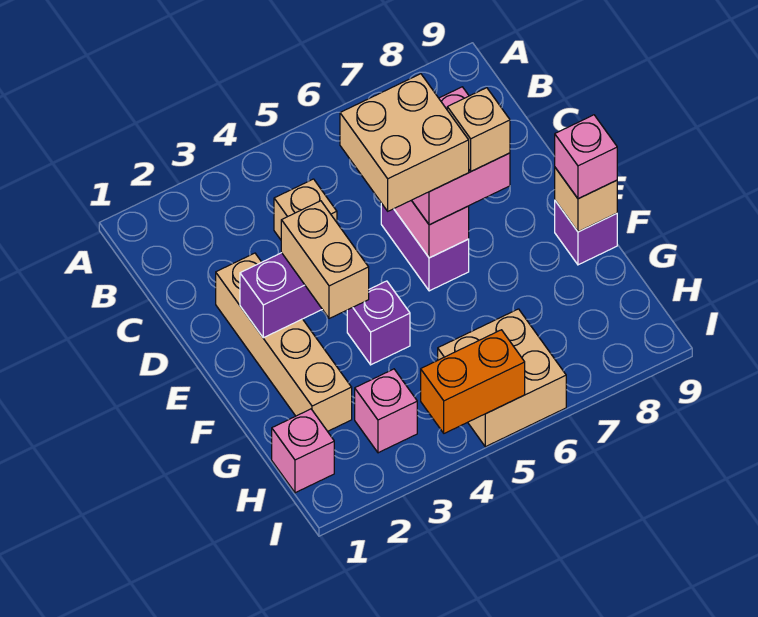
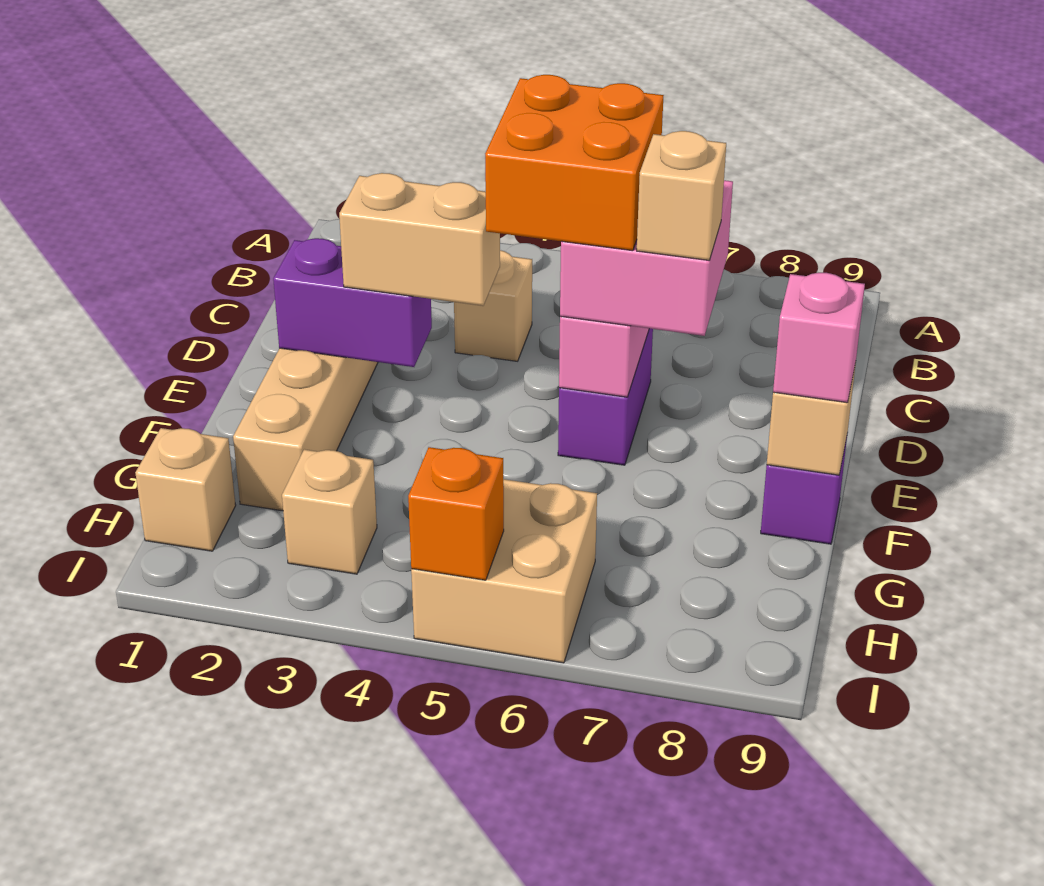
tan brick D5:E6 level 4 -> orange brick D5:E6 level 4
tan brick E3:F3 level 3 -> tan brick E3:E4 level 3
purple brick F4 level 1 -> none
pink brick H1 level 1 -> tan brick H1 level 1
pink brick H3 level 1 -> tan brick H3 level 1
orange brick I4:I5 level 2 -> orange brick I5 level 2

